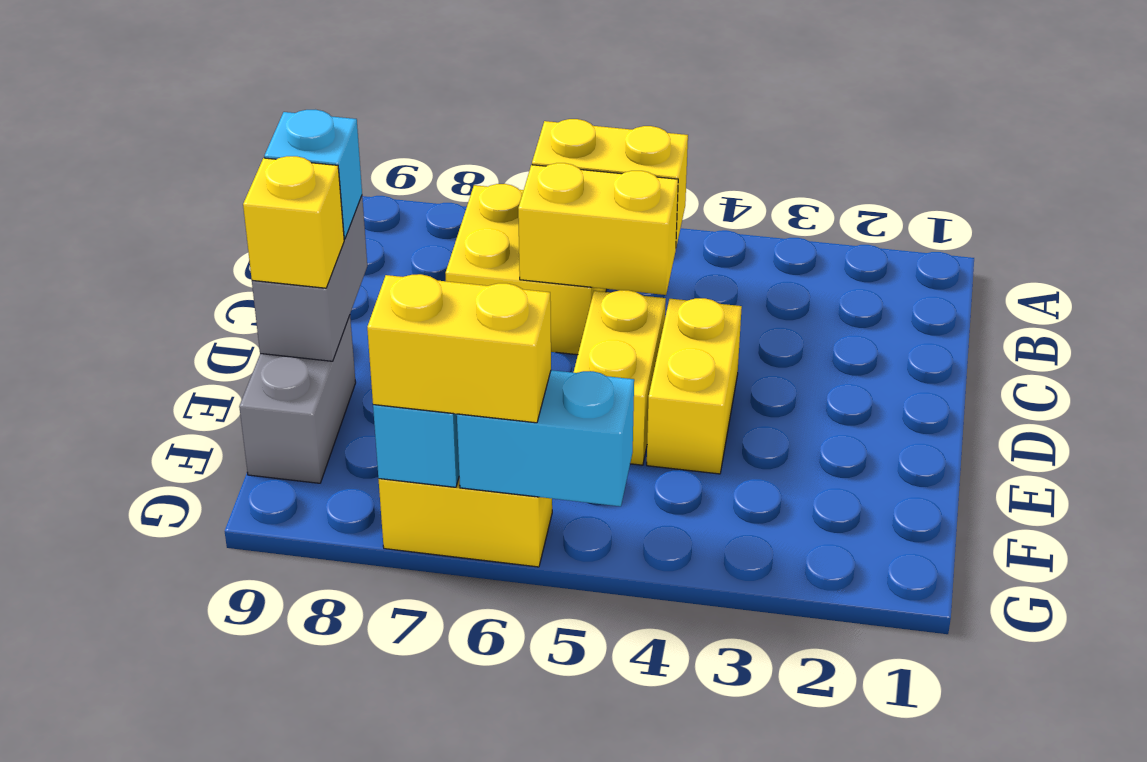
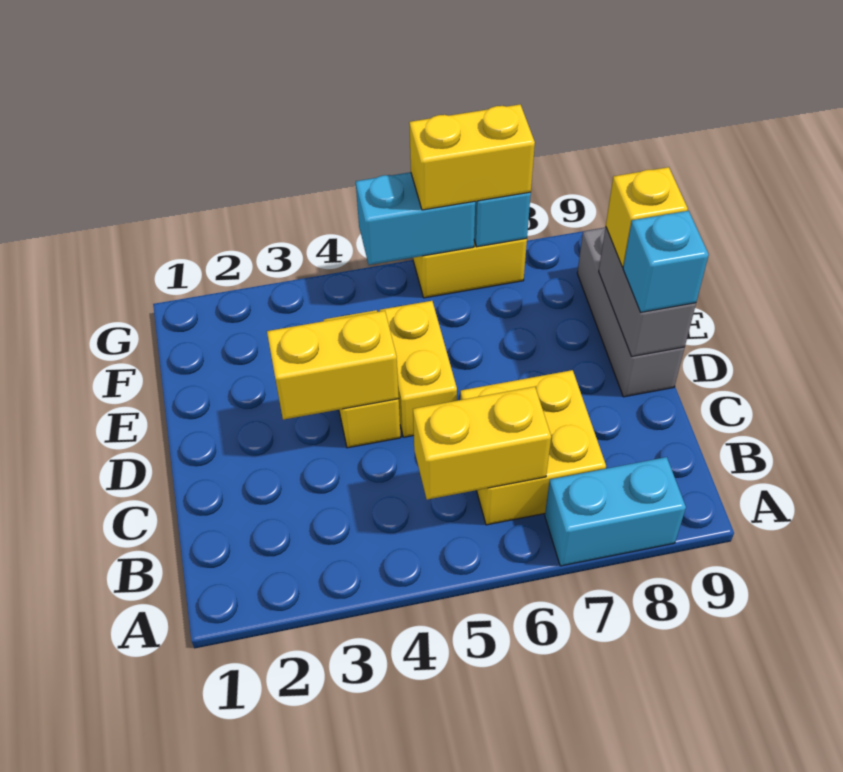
none -> cyan brick A7:A8 level 1
yellow brick C5:C6 level 2 -> yellow brick D3:D4 level 2
grey brick E9:F9 level 1 -> grey brick D9:F9 level 1

